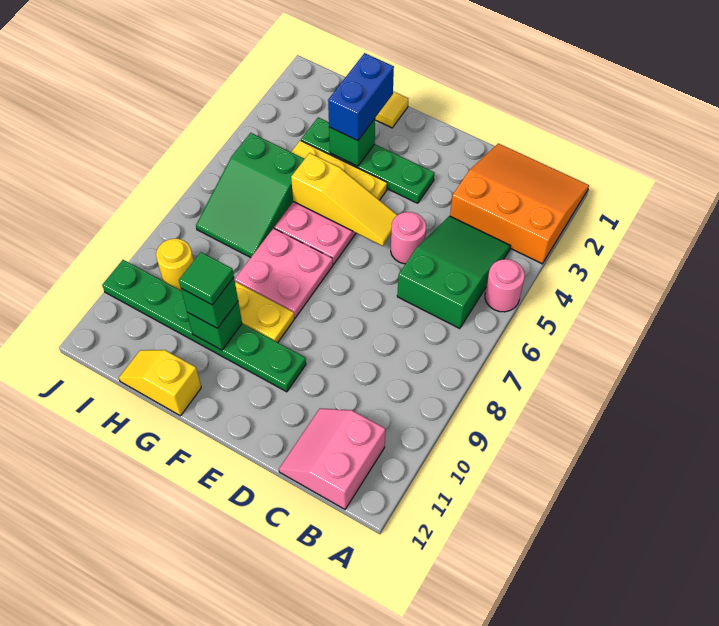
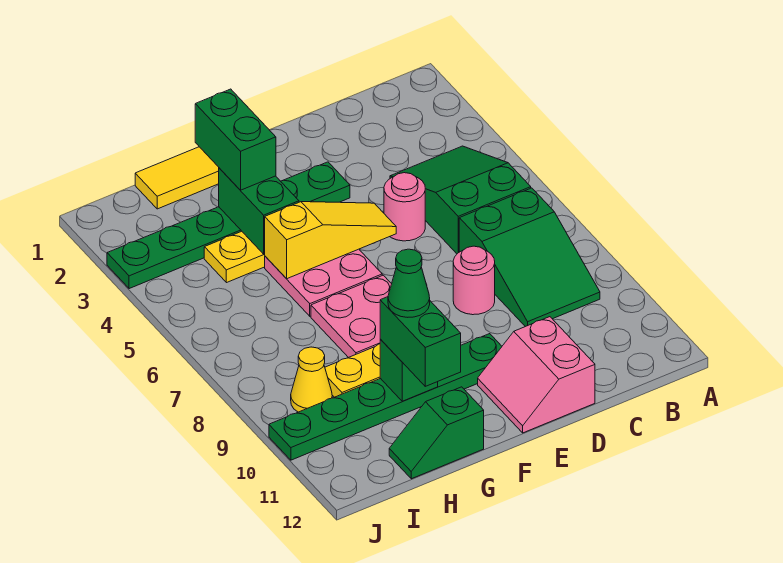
orange slope A1:C3 level 1 top 3 -> none
pink round brick A5 level 1 -> pink round brick D8 level 1
pink slope B11:C12 level 1 top B -> pink slope D11:E12 level 1 top D
green plate E3:H3 level 1 -> green plate E3:J3 level 1
blue brick G2:G3 level 3 -> green brick G2:G3 level 3
green brick G3 level 2 -> green brick G3:G4 level 2
green brick G10 level 3 -> green brick G10:G11 level 3
green tile G10 level 4 -> green cone G10 level 4
yellow slope G12:H12 level 1 top G -> green slope G12:H12 level 1 top G
green slope H5:I7 level 1 top 5 -> green slope B7:C9 level 1 top 7
yellow round brick I9 level 1 -> yellow cone I9 level 1

